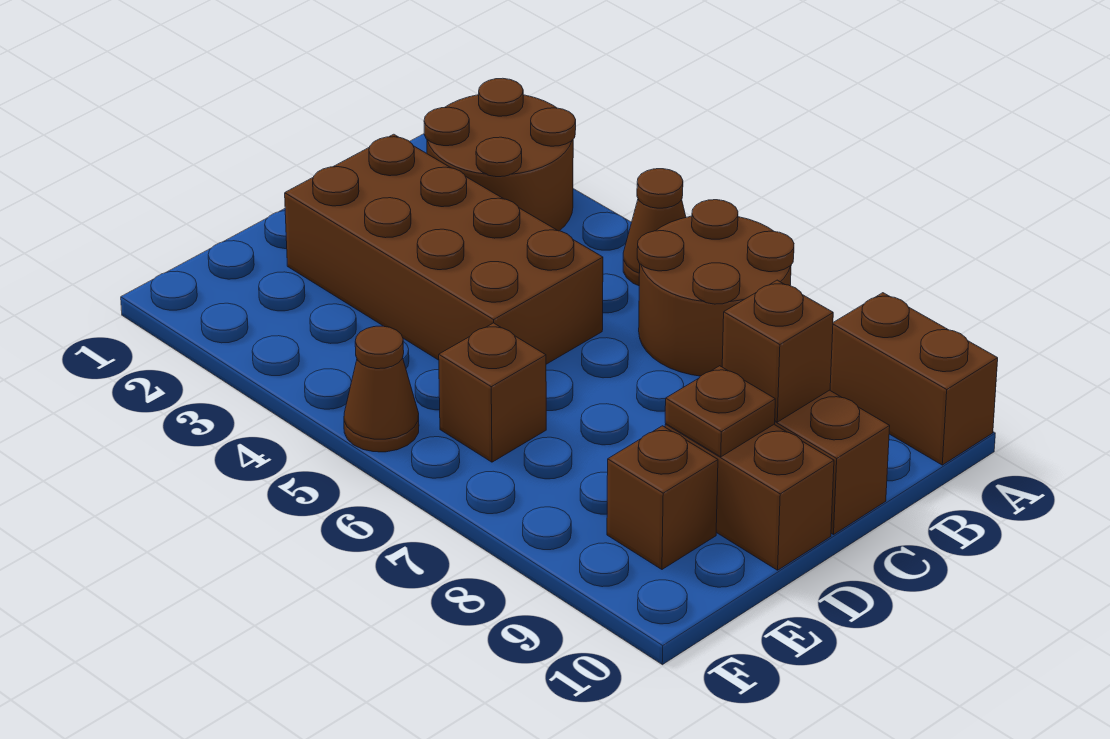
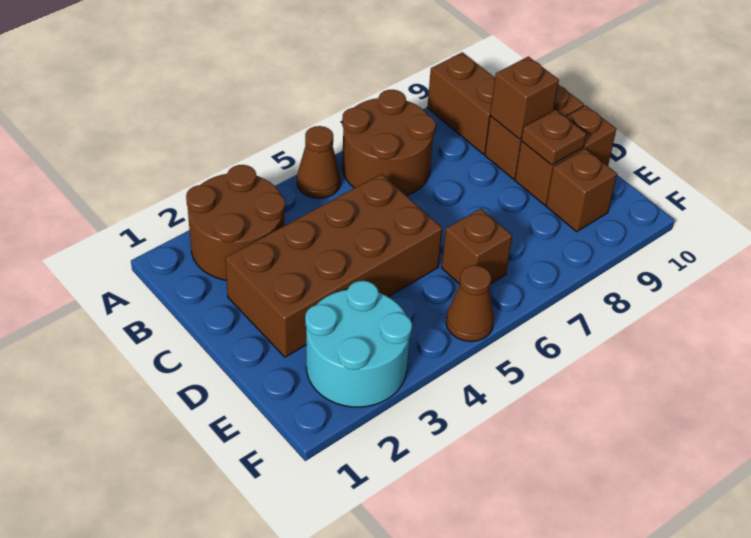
brown brick A9:A10 level 1 -> brown brick A9:B9 level 1
none -> cyan round brick E2:F3 level 1

